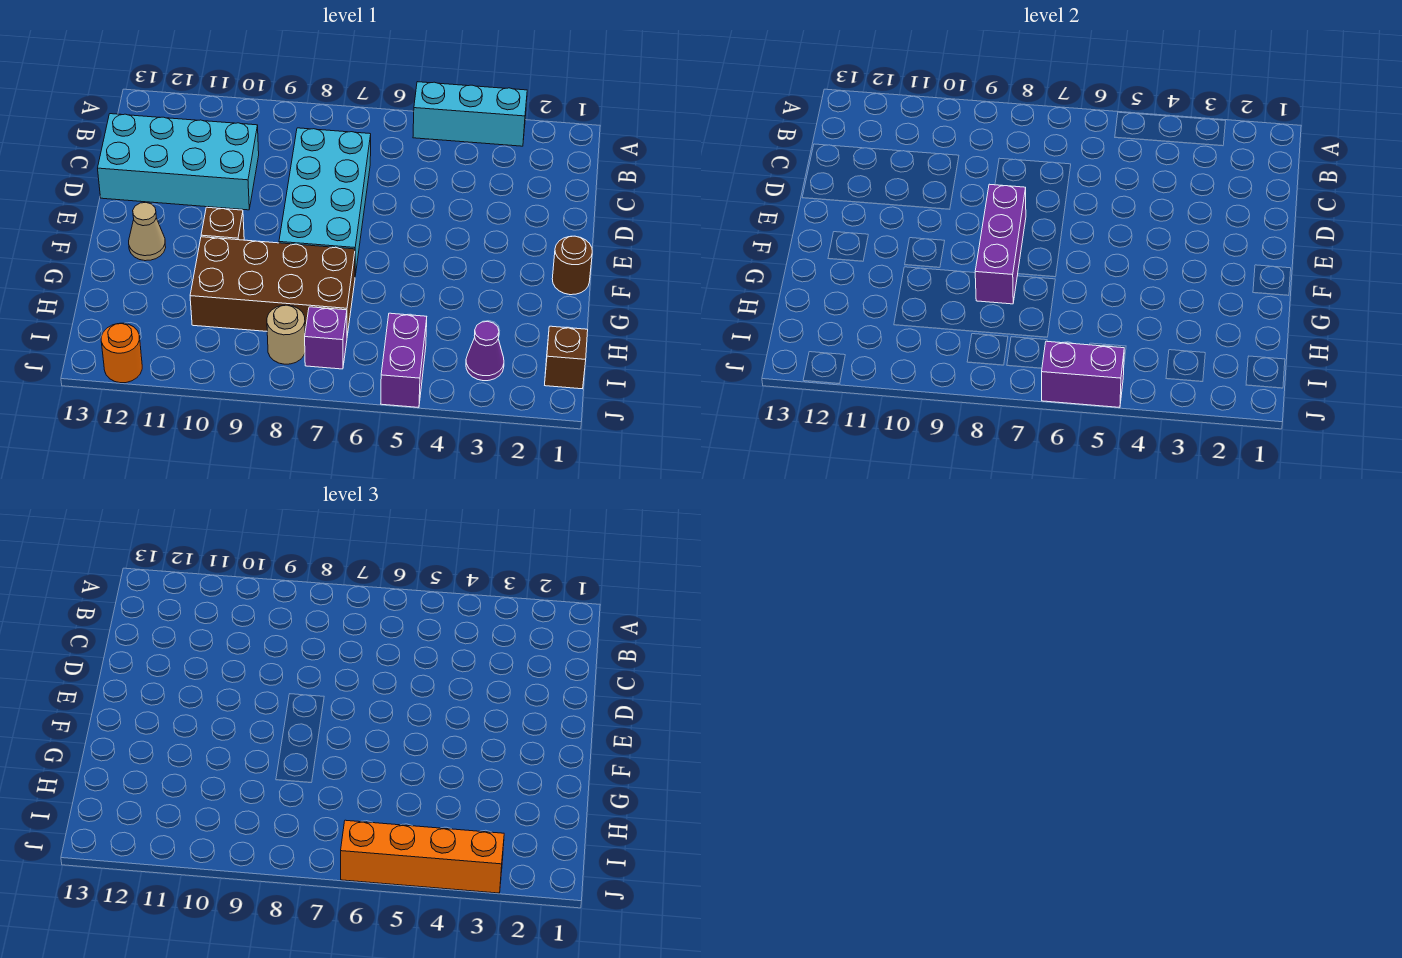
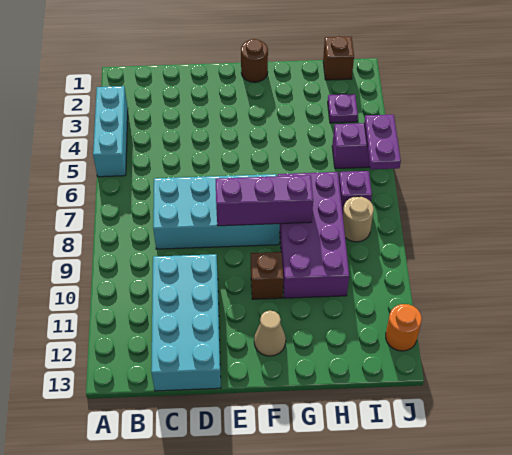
brown brick G7:H10 level 1 -> purple brick G7:H10 level 1
purple cone I3 level 1 -> purple plate I3 level 1
orange brick J3:J6 level 3 -> none
purple brick J5:J6 level 2 -> purple plate J5:J6 level 2

